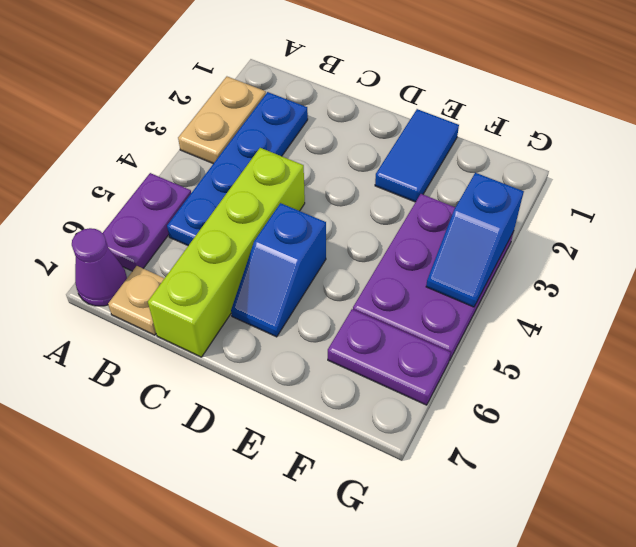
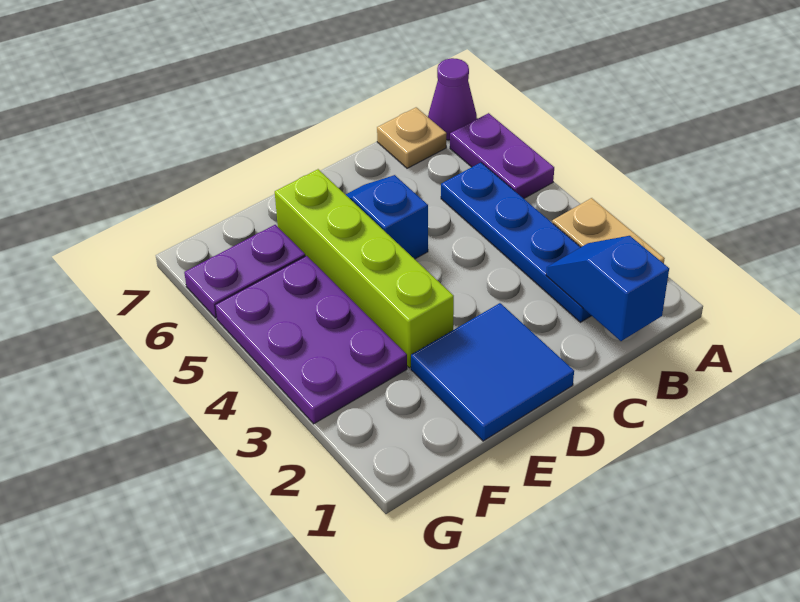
lime brick C4:C7 level 1 -> lime brick E3:E6 level 1
blue tile E1:E2 level 1 -> blue tile D1:E2 level 1
blue slope G3:G4 level 2 top 3 -> blue slope B1:B2 level 2 top 1

